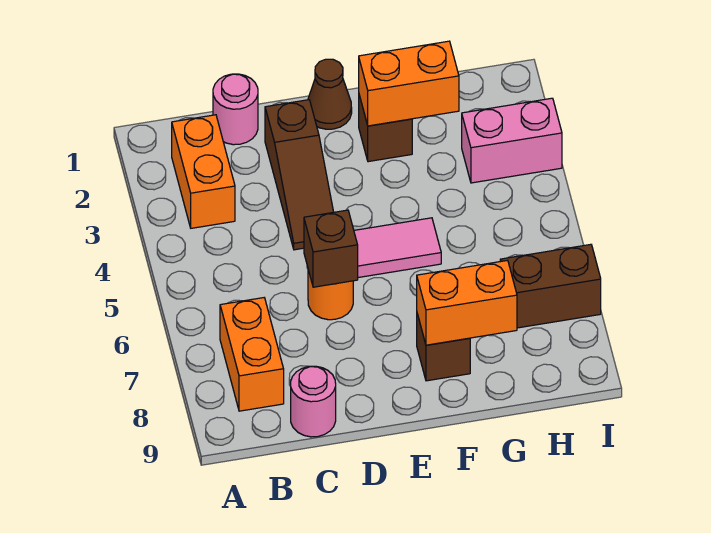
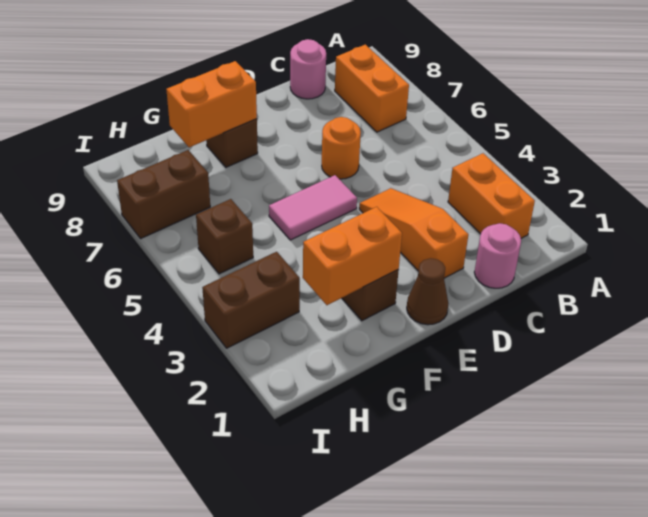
brown slope D2:D4 level 1 top 2 -> orange slope D2:D4 level 1 top 2
brown brick D6 level 2 -> brown brick H5 level 1
pink brick H3:I3 level 1 -> brown brick H3:I3 level 1

